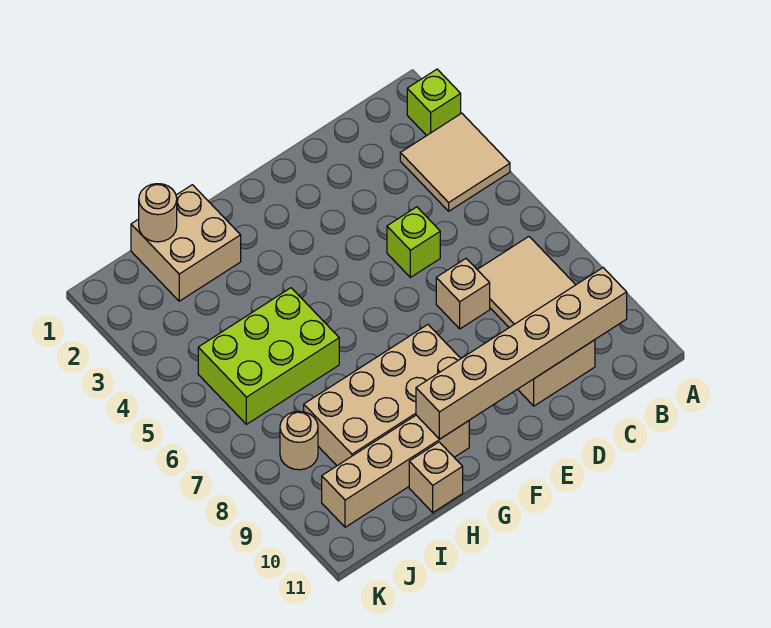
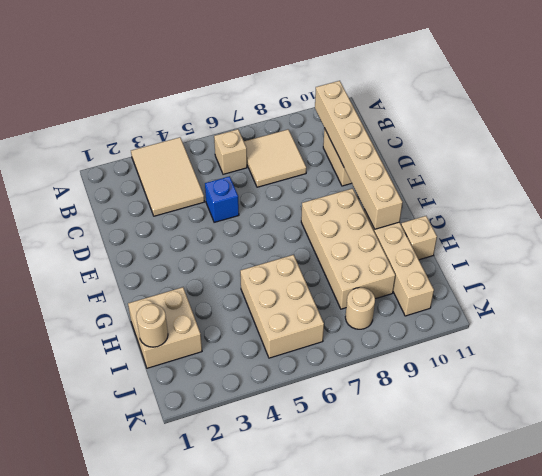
lime brick A2 level 1 -> none
tan tile A3:B4 level 1 -> tan tile A3:C4 level 1
lime brick D5 level 1 -> blue brick D5 level 1
tan brick D7 level 1 -> tan brick B6 level 1
lime brick H5:J6 level 1 -> tan brick H5:J6 level 1

